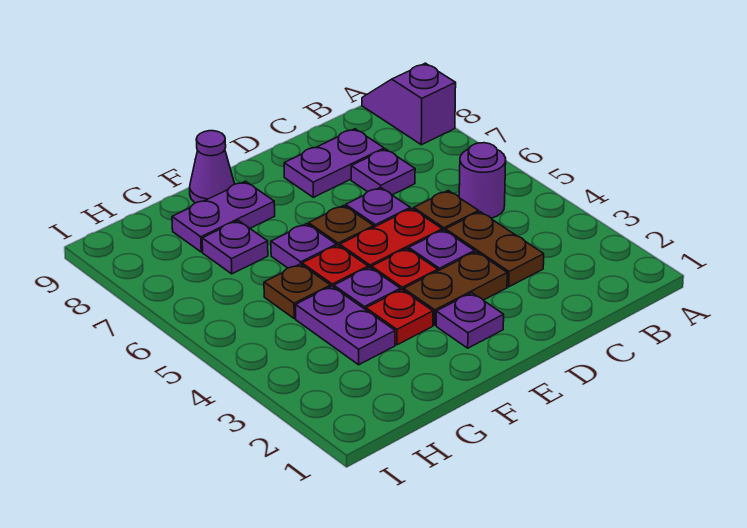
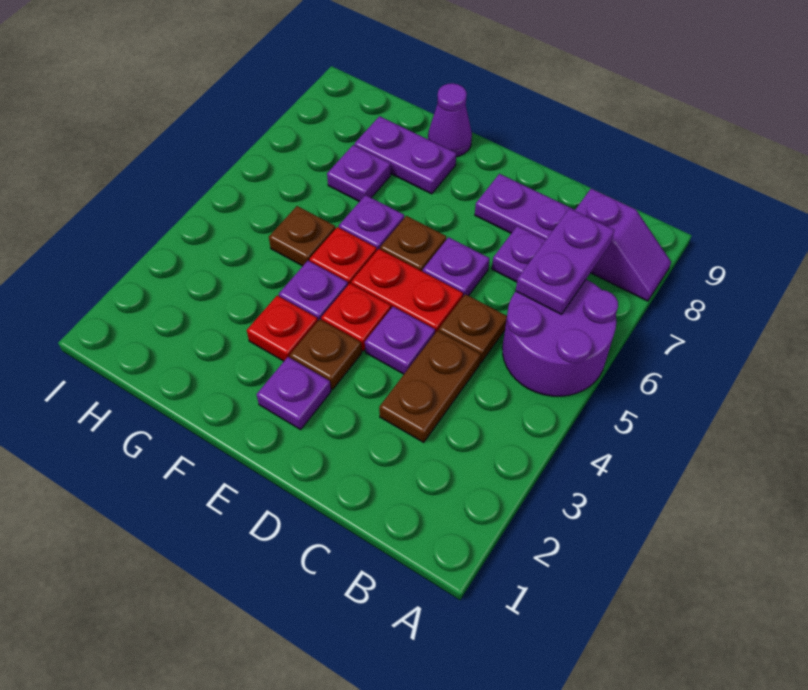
purple slope A8:A9 level 1 top 8 -> purple slope A8:B8 level 1 top B
purple round brick B5 level 1 -> purple round brick A5:B6 level 1
brown plate D3:E3 level 1 -> brown plate E3 level 1
purple plate G3:G4 level 1 -> purple plate B6:B7 level 2

